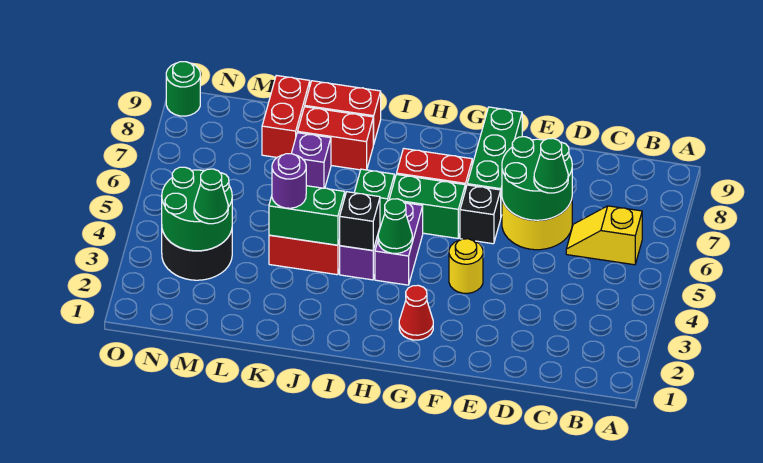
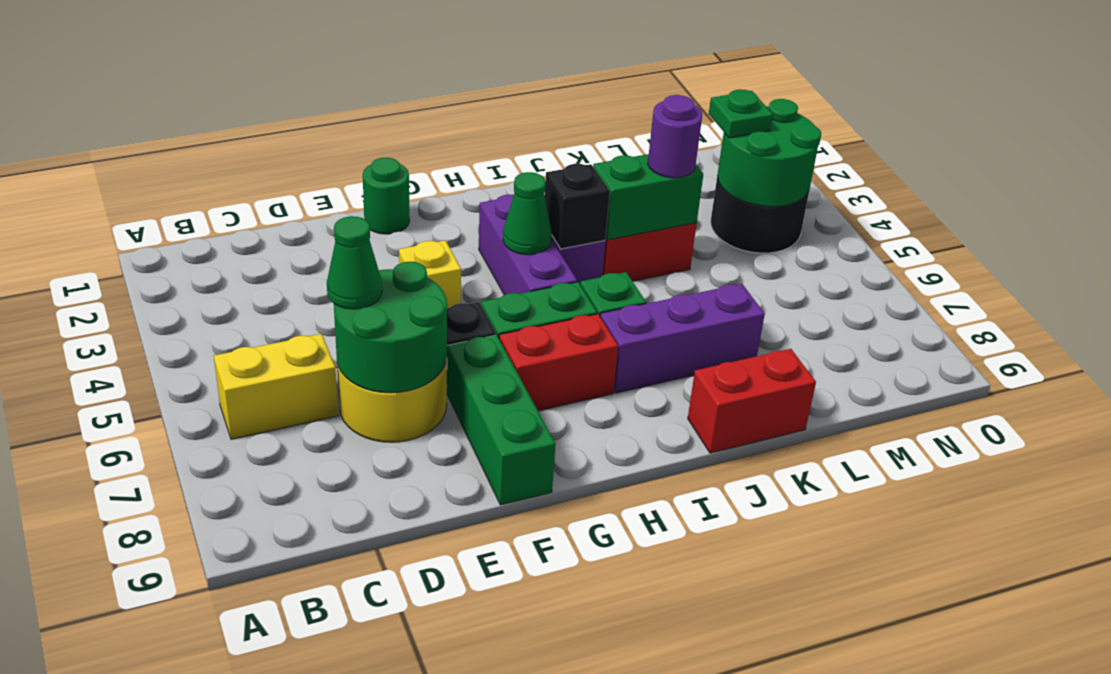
yellow slope B6:C6 level 1 top B -> yellow brick B6:C6 level 1
yellow round brick F4 level 1 -> yellow brick F4 level 1
red cone G2 level 1 -> none
purple brick H4:H5 level 1 -> purple brick H3:H5 level 1
red brick J8:K8 level 1 -> none
purple brick K7 level 1 -> purple brick I7:K7 level 1
red brick L8:L9 level 1 -> none
green cone M3 level 3 -> green plate M3 level 3
green round brick O9 level 1 -> green round brick F1 level 1

